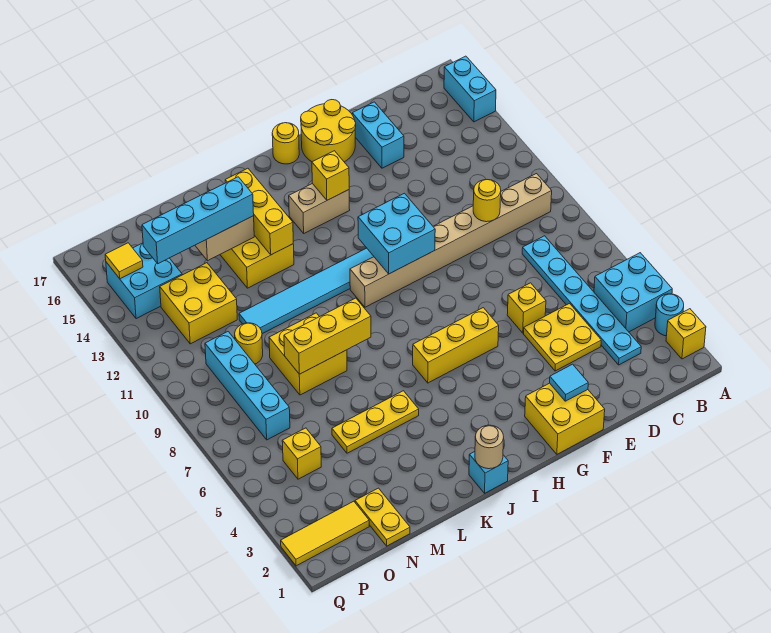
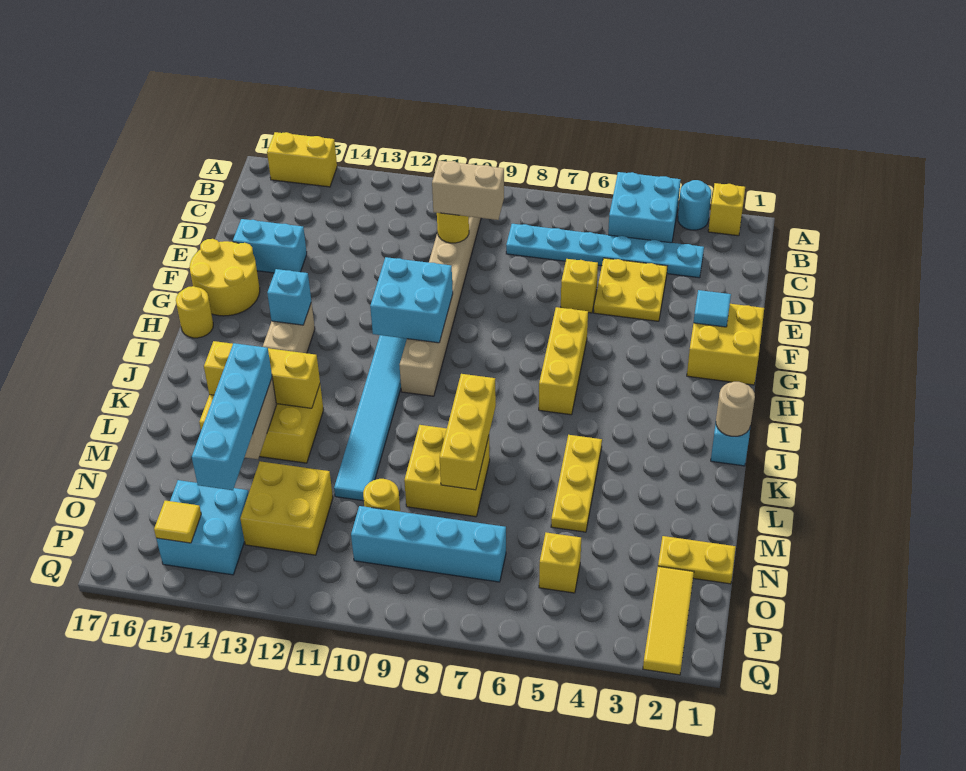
cyan brick A15:A16 level 1 -> yellow brick A15:A16 level 1
none -> tan brick D9:D10 level 3
yellow brick H14 level 2 -> cyan brick H14 level 2

